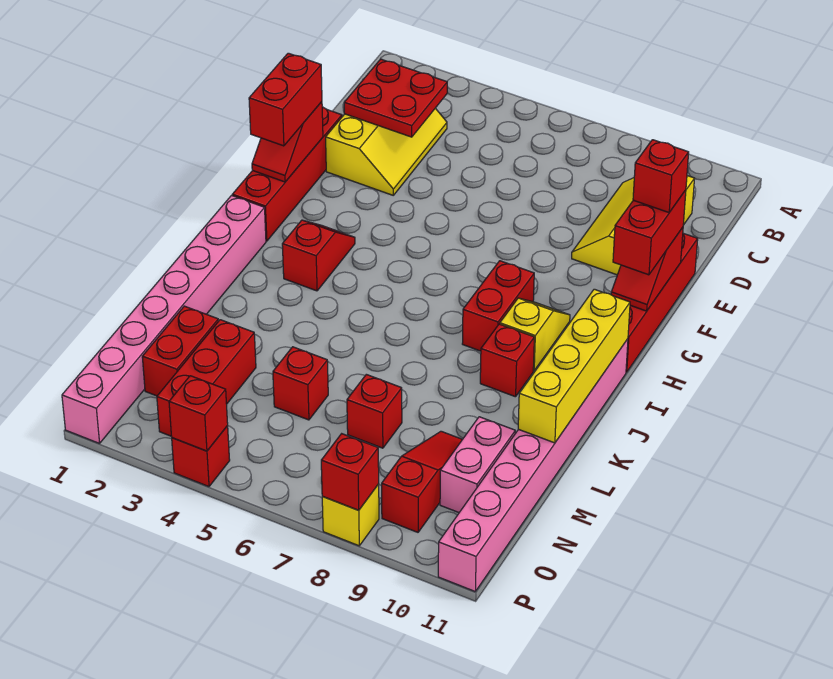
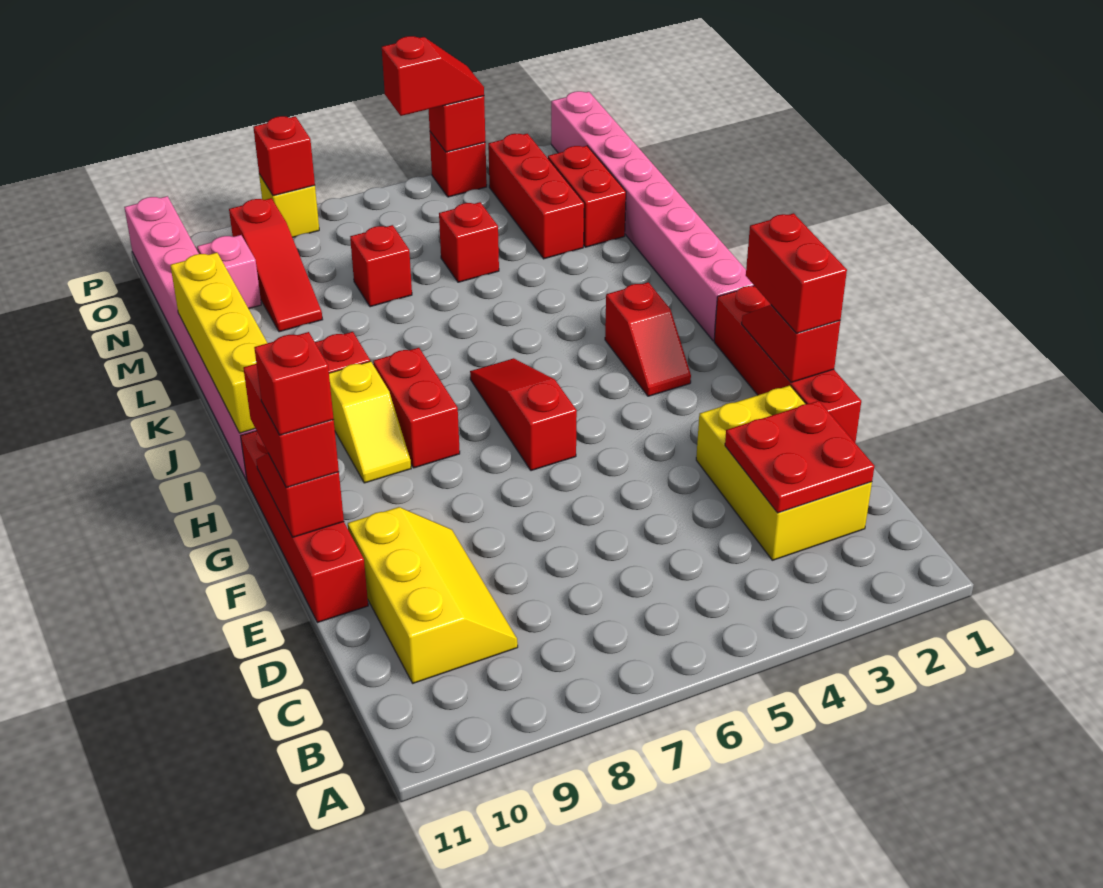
yellow slope C2:E3 level 1 top 2 -> yellow brick C2:E3 level 1
none -> red slope G6:I6 level 1 top G
pink brick M10:N10 level 1 -> pink brick N10 level 1
none -> red slope P4:P5 level 3 top 5

